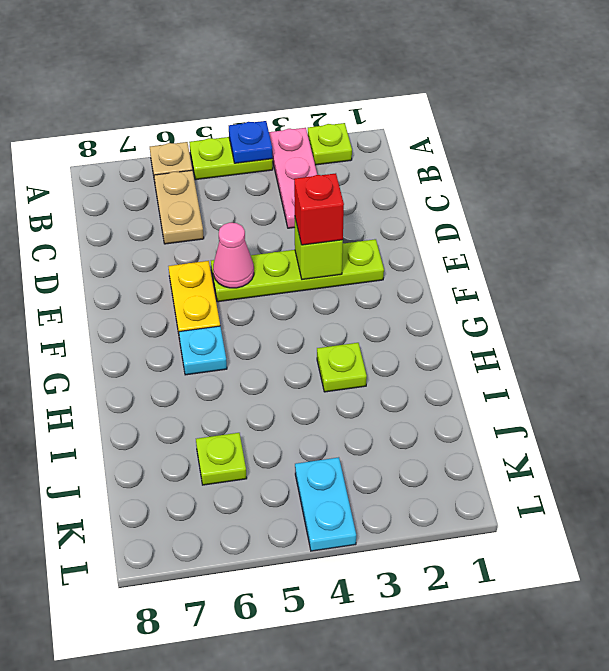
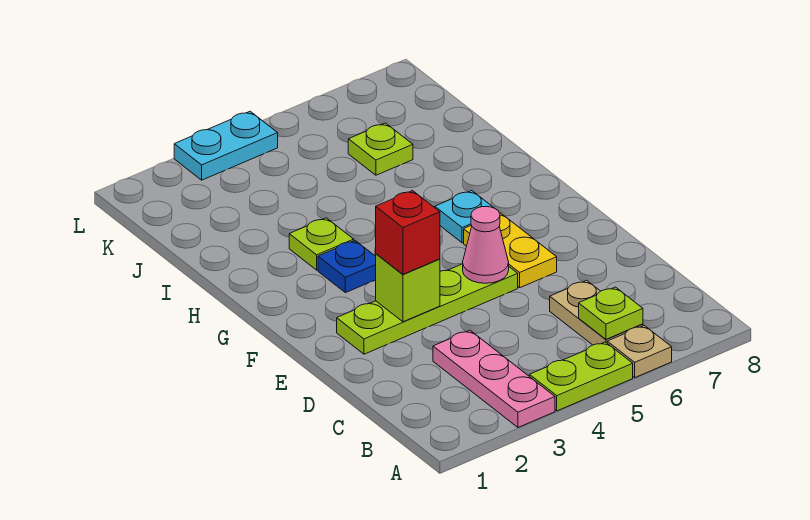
lime plate A2 level 1 -> lime plate B6 level 2
blue plate A4 level 2 -> blue plate G3 level 1
cyan plate K4:L4 level 1 -> cyan plate L3:L4 level 1

